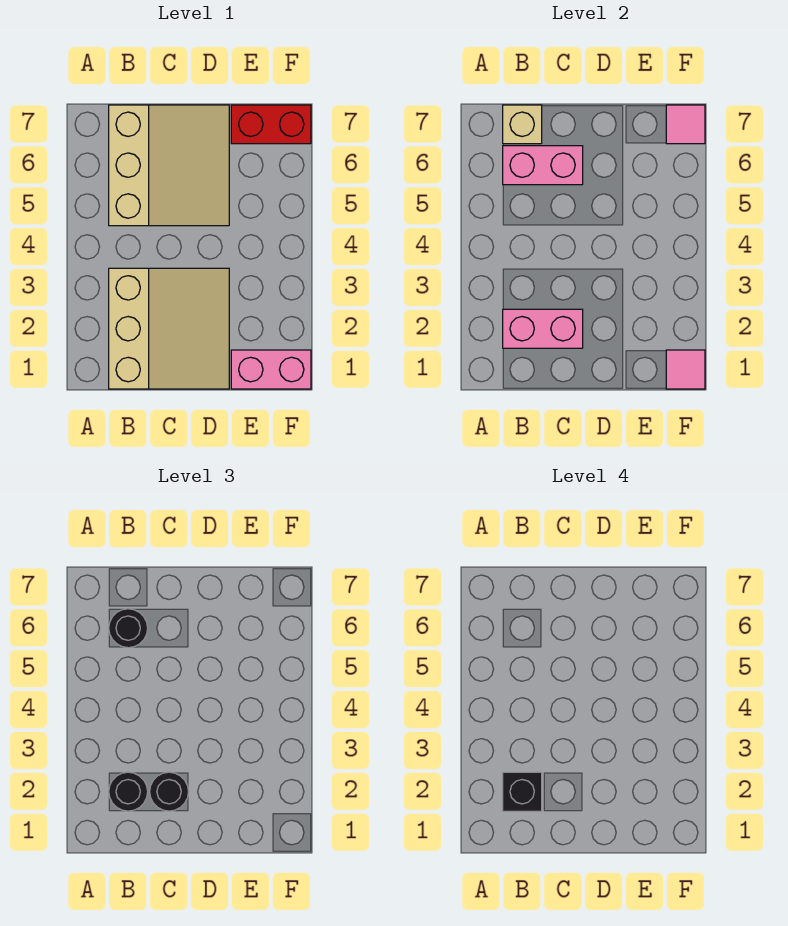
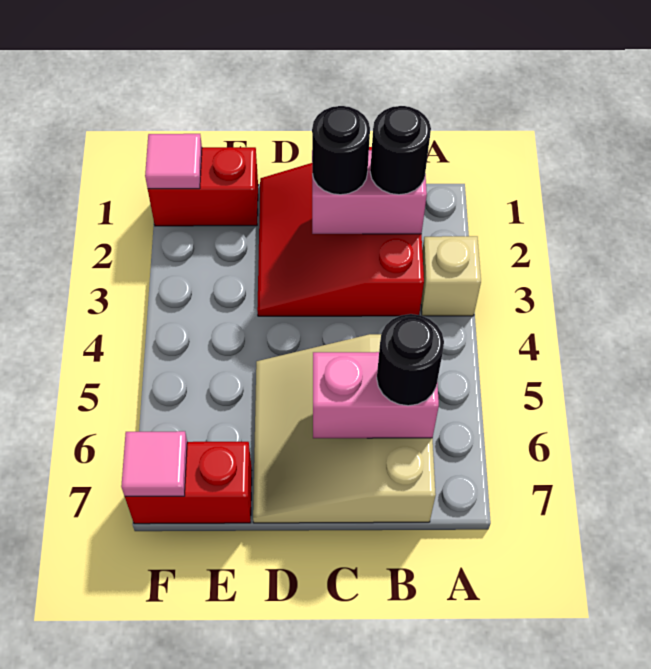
tan slope B1:D3 level 1 top B -> red slope B1:D3 level 1 top B
black brick B2 level 4 -> none
tan brick B7 level 2 -> tan brick A3 level 1
pink brick E1:F1 level 1 -> red brick E1:F1 level 1

